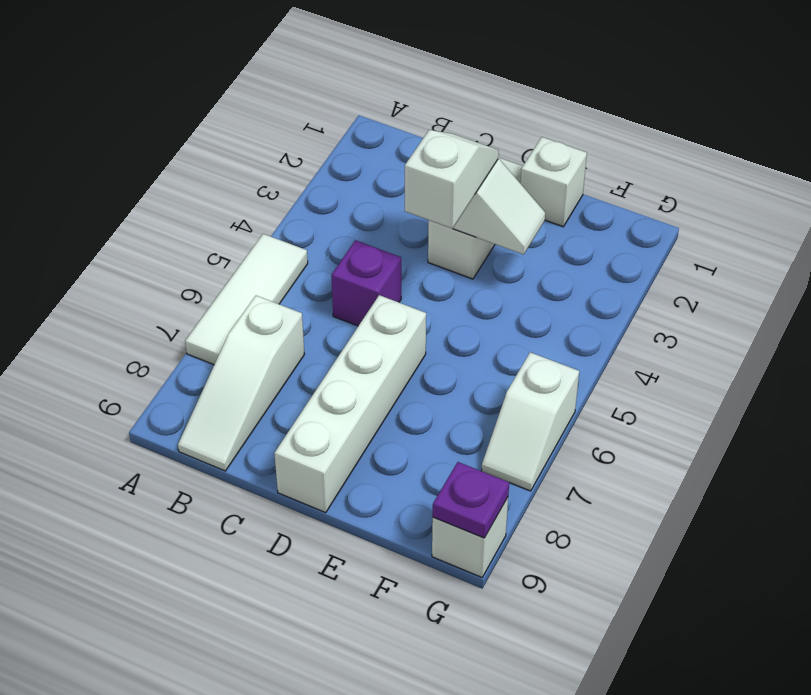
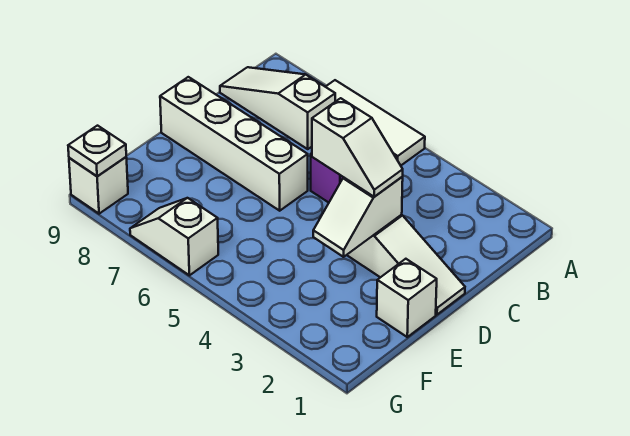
purple plate G9 level 2 -> white plate G9 level 2

